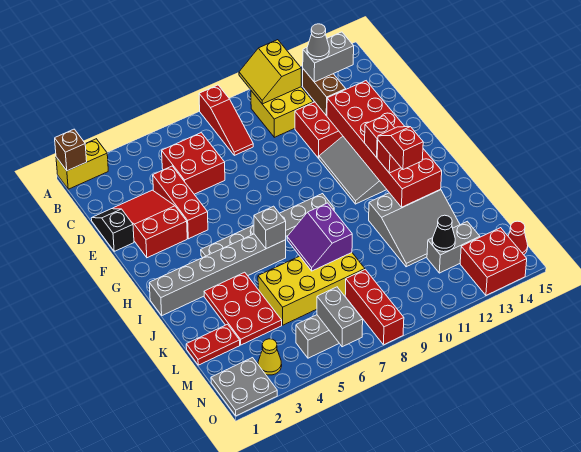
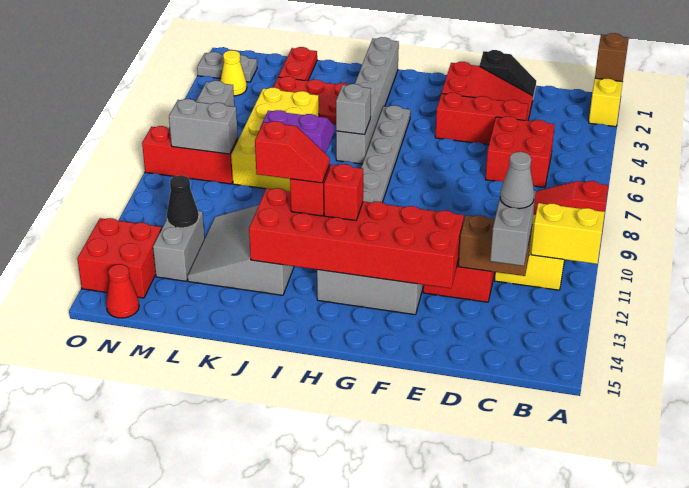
grey plate N1:O2 level 1 -> grey plate N2:O2 level 1
grey brick N6:O6 level 2 -> grey brick M8:N8 level 2

